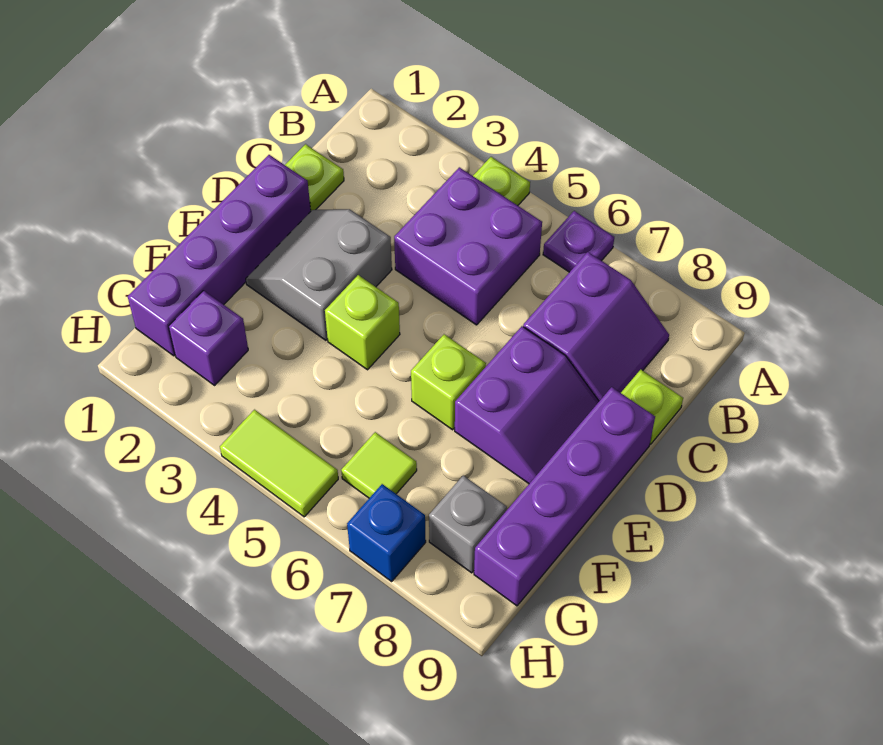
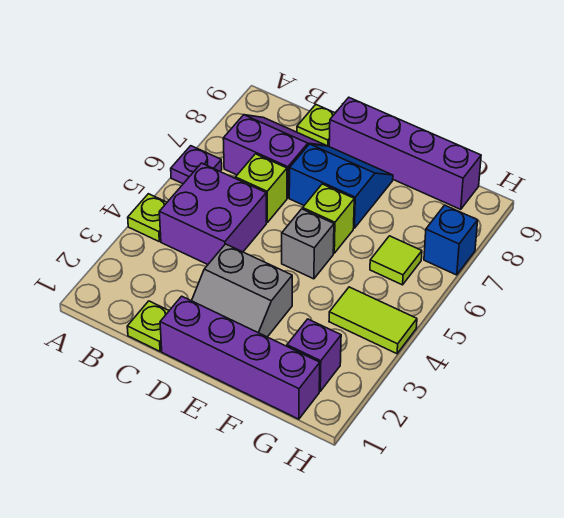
purple slope D7:E8 level 1 top 7 -> blue slope D7:E8 level 1 top 7
lime brick E4 level 1 -> lime brick C6 level 1
grey brick G8 level 1 -> grey brick E5 level 1
lime tile H4:H5 level 1 -> lime tile G4:H4 level 1

